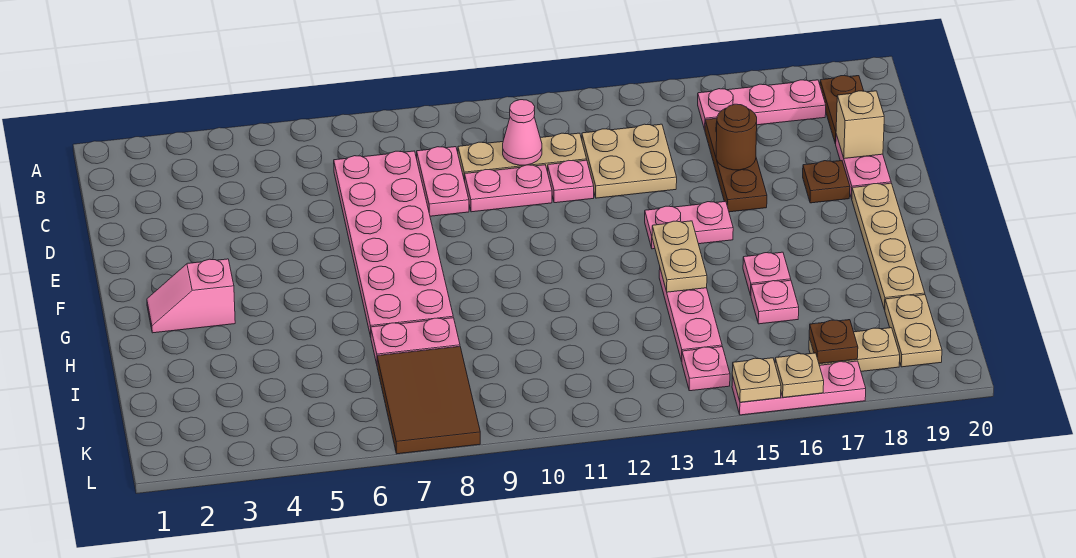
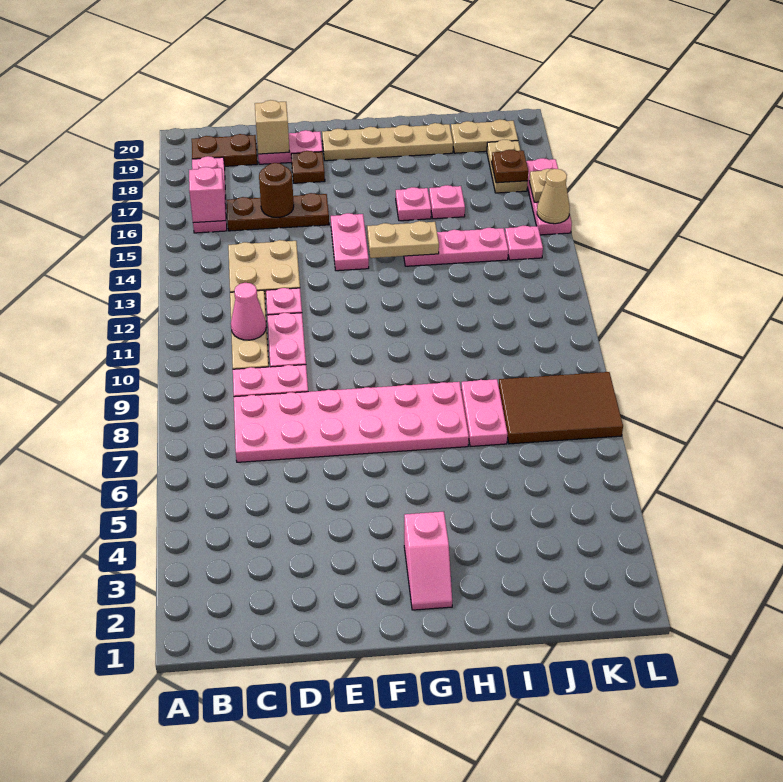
none -> pink brick B16 level 2
tan plate L15 level 2 -> tan cone L15 level 2

